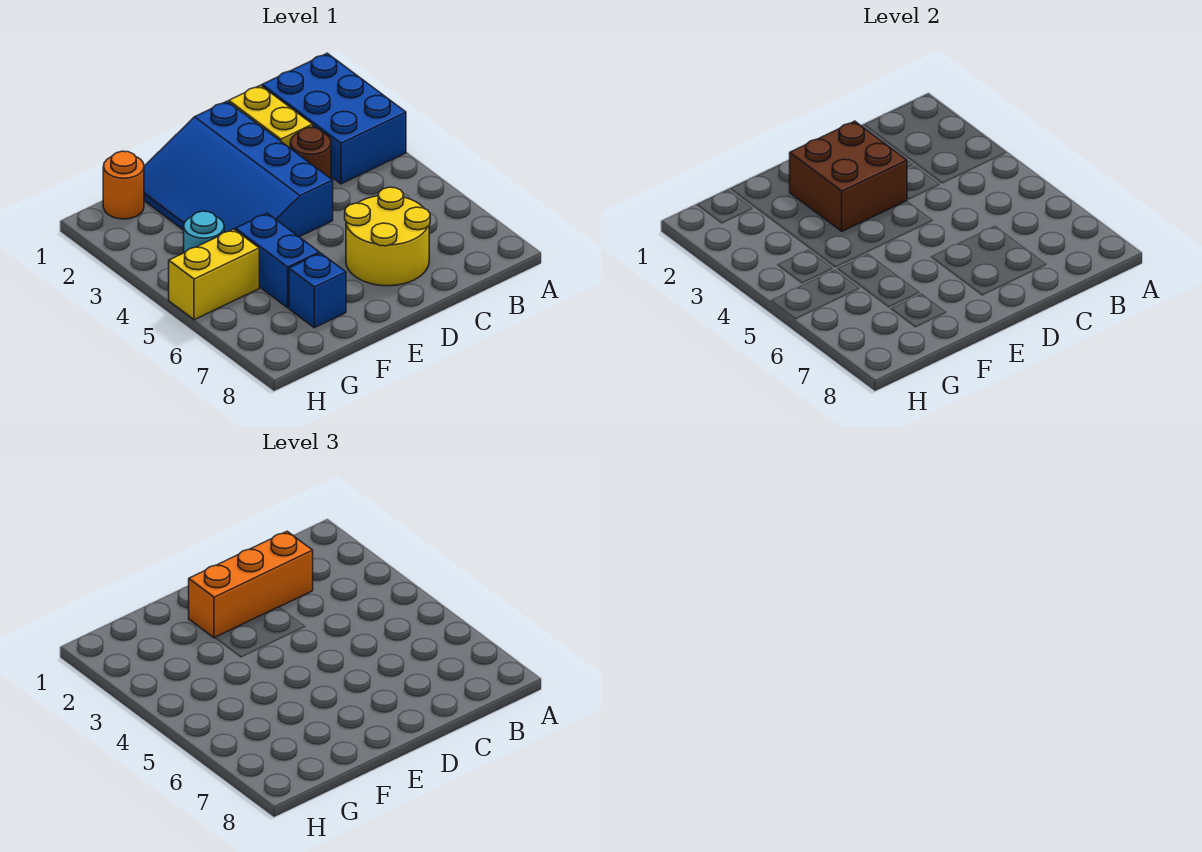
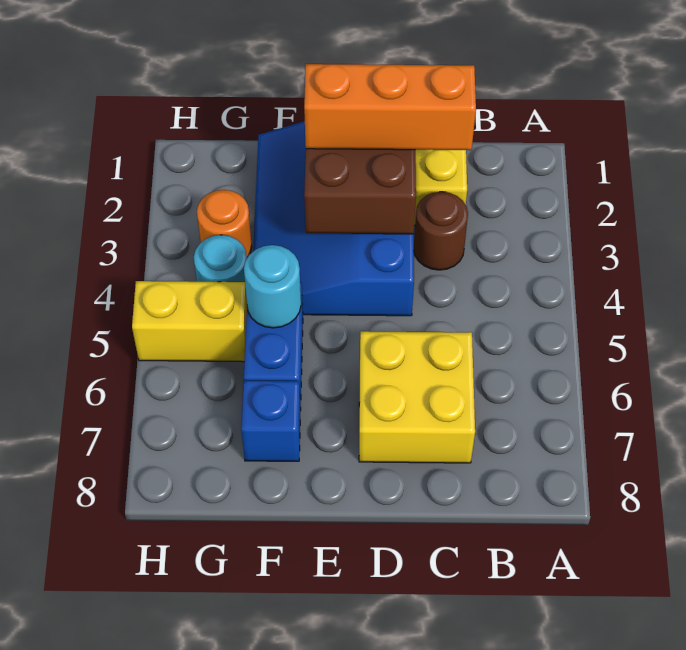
blue brick A1:B3 level 1 -> none
yellow round brick C6:D7 level 1 -> yellow brick C6:D7 level 1
none -> cyan round brick F5 level 2
orange round brick G1 level 1 -> orange round brick G3 level 1

